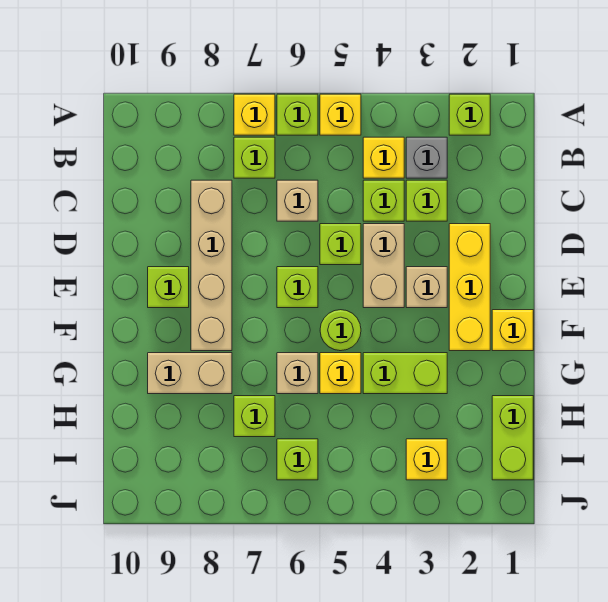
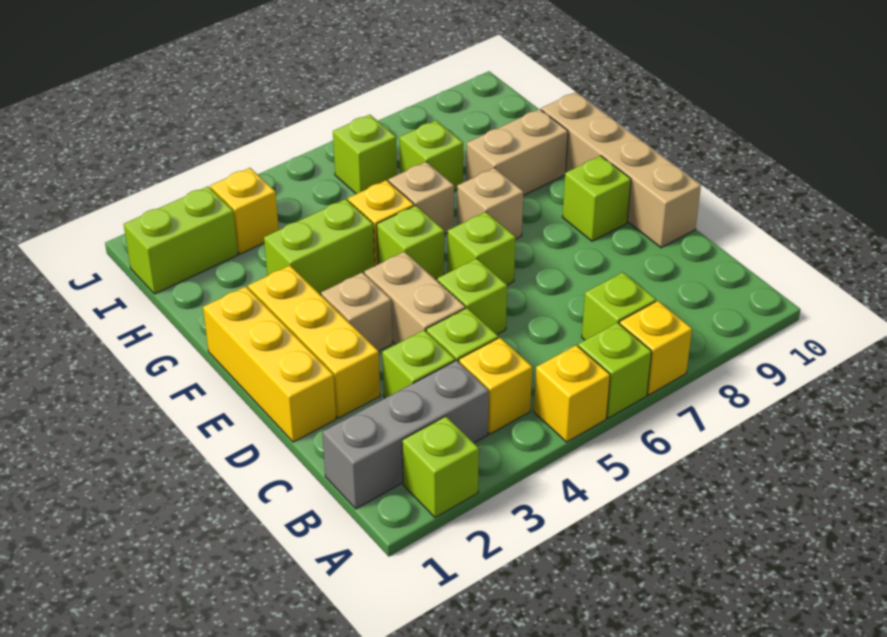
grey brick B3 level 1 -> grey brick B1:B3 level 1
tan brick C6 level 1 -> tan brick F7 level 1
tan brick C8:F8 level 1 -> tan brick D10:G10 level 1
yellow brick F1 level 1 -> yellow brick D1:F1 level 1
lime round brick F5 level 1 -> lime brick F5 level 1
lime brick H1:I1 level 1 -> lime brick I1:I2 level 1

